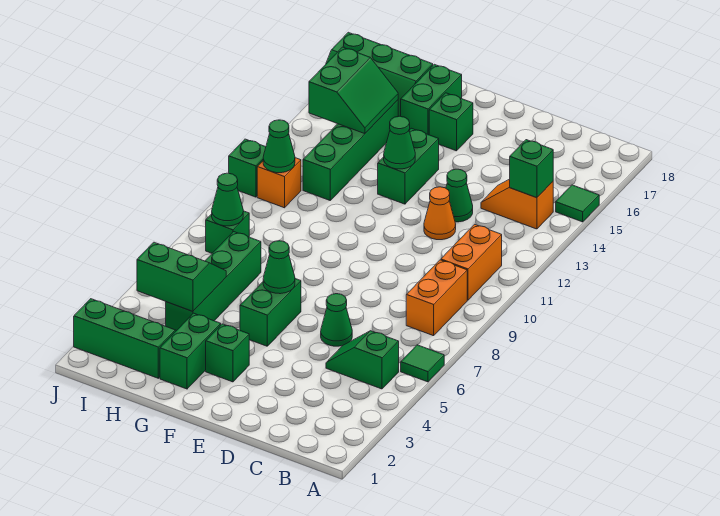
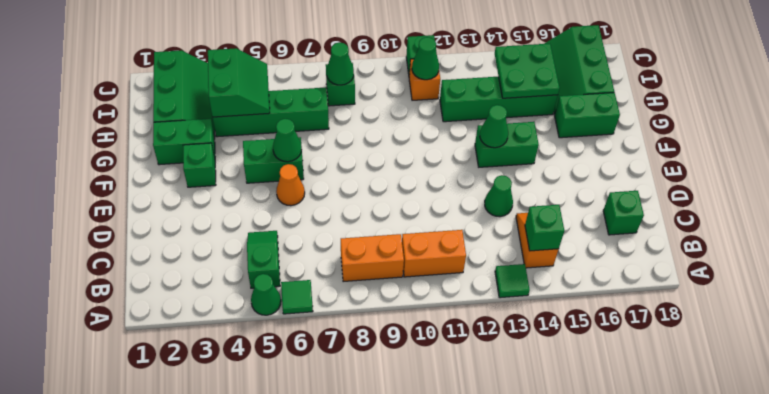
green tile A15 level 1 -> green tile A13 level 1
green cone D6 level 1 -> green cone A5 level 1
orange cone D12 level 1 -> orange cone E6 level 1
green brick F16 level 1 -> green brick C17 level 1
green slope H14:I15 level 2 top I -> green plate H14:I15 level 2

